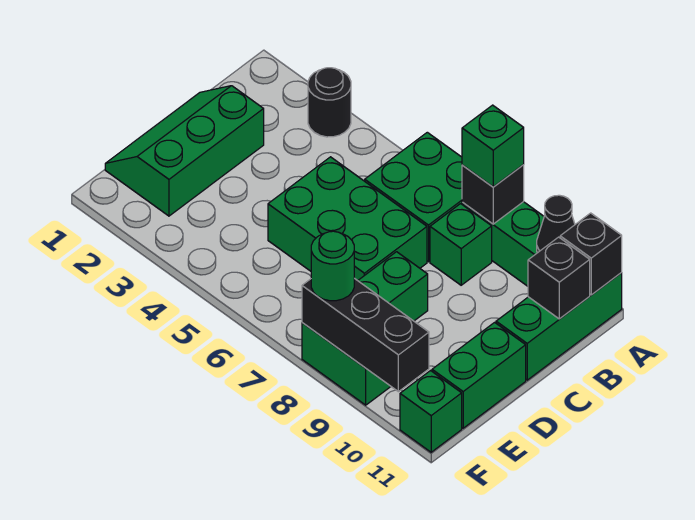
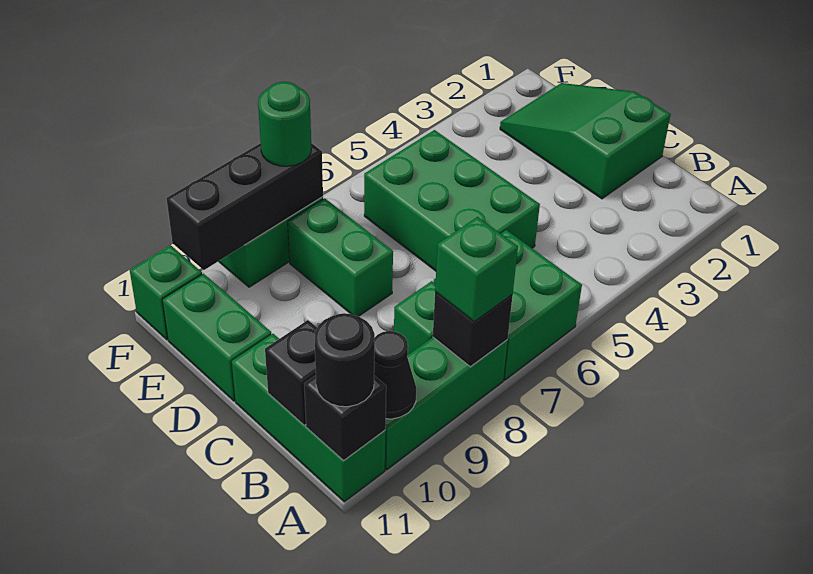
black round brick A3 level 1 -> black round brick A11 level 3
green slope C1:E2 level 1 top 2 -> green slope C1:E2 level 1 top C
green brick C5:D7 level 1 -> green brick C5:E6 level 1

